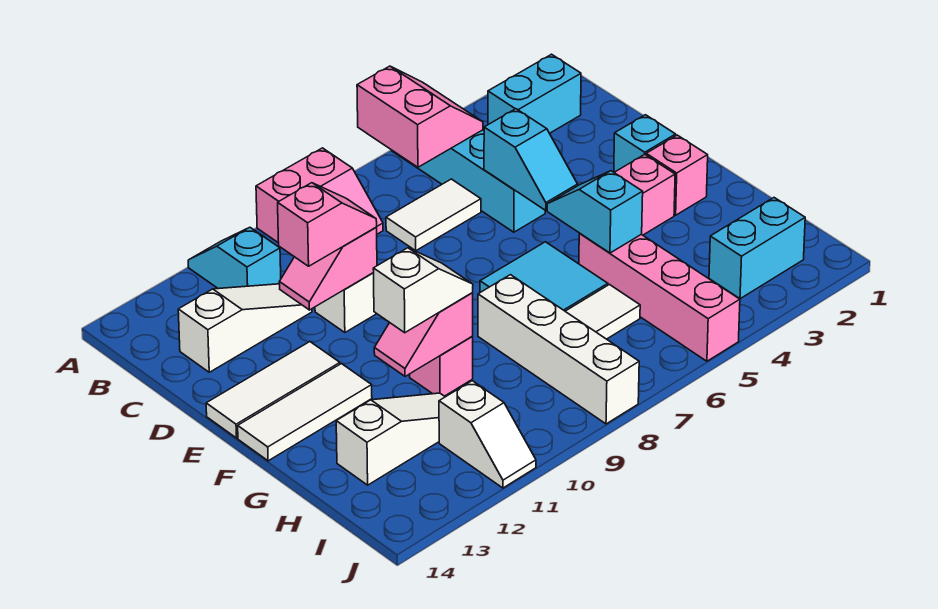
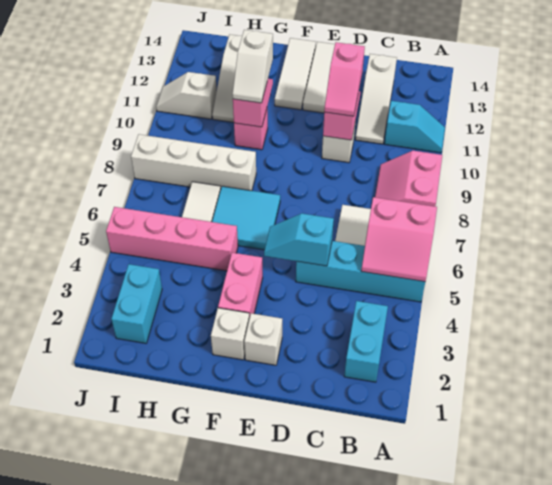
cyan brick E2 level 1 -> white brick E2 level 1
pink brick F2 level 1 -> white brick F2 level 1
cyan slope F5:G5 level 2 top G -> none

